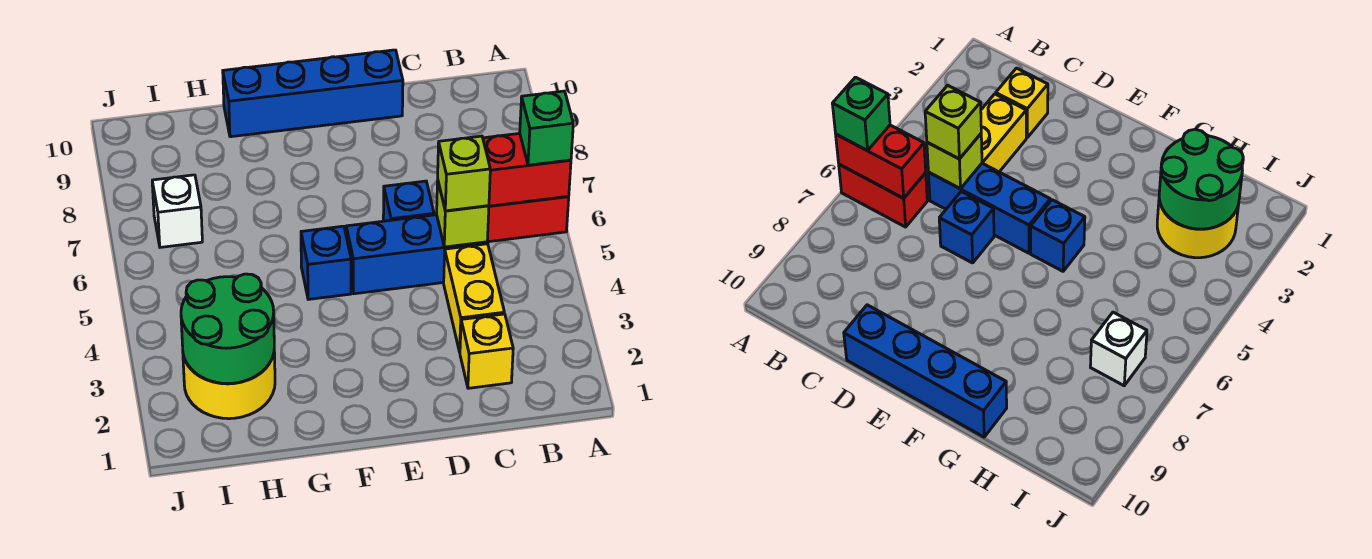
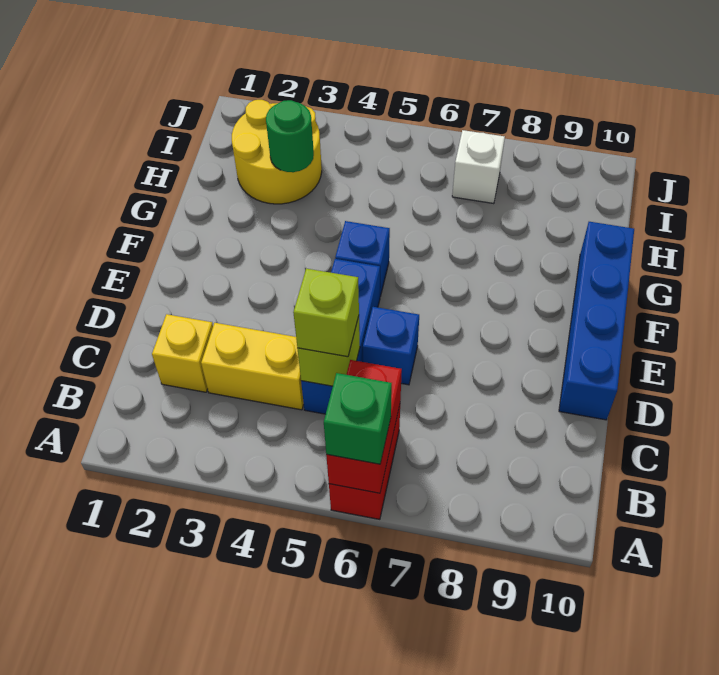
green round brick H2:I3 level 2 -> green round brick H3 level 2

